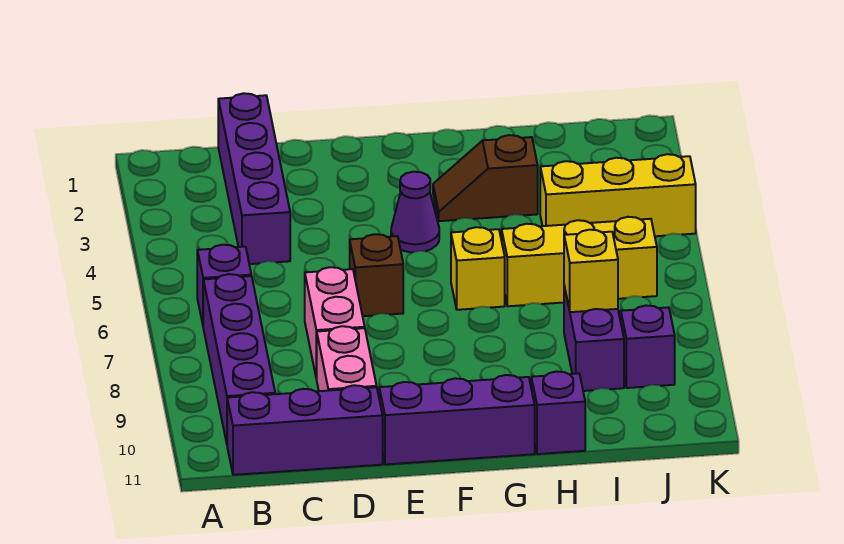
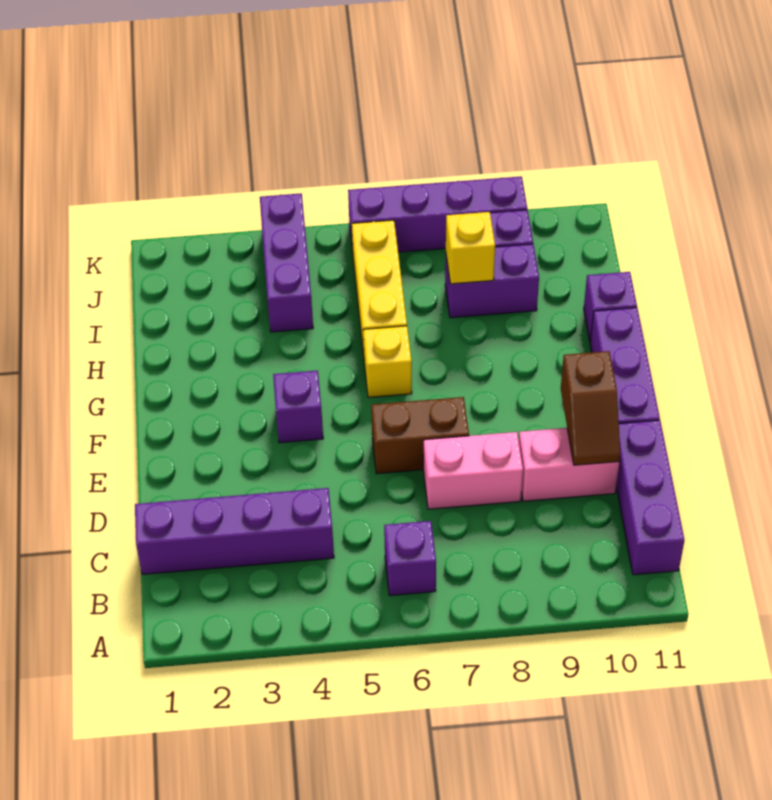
purple brick B7:B10 level 1 -> purple brick K6:K9 level 1
brown brick E6 level 1 -> brown brick E6:E7 level 1
purple cone F4 level 1 -> purple brick F4 level 1
brown slope G3:H3 level 1 top H -> brown slope D10:E10 level 2 top E
yellow brick I4:K4 level 1 -> purple brick I4:K4 level 1

